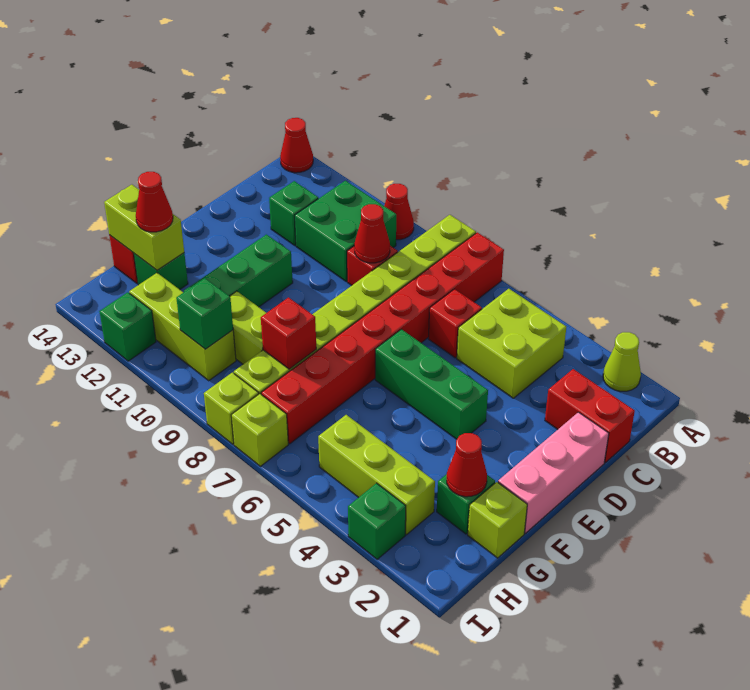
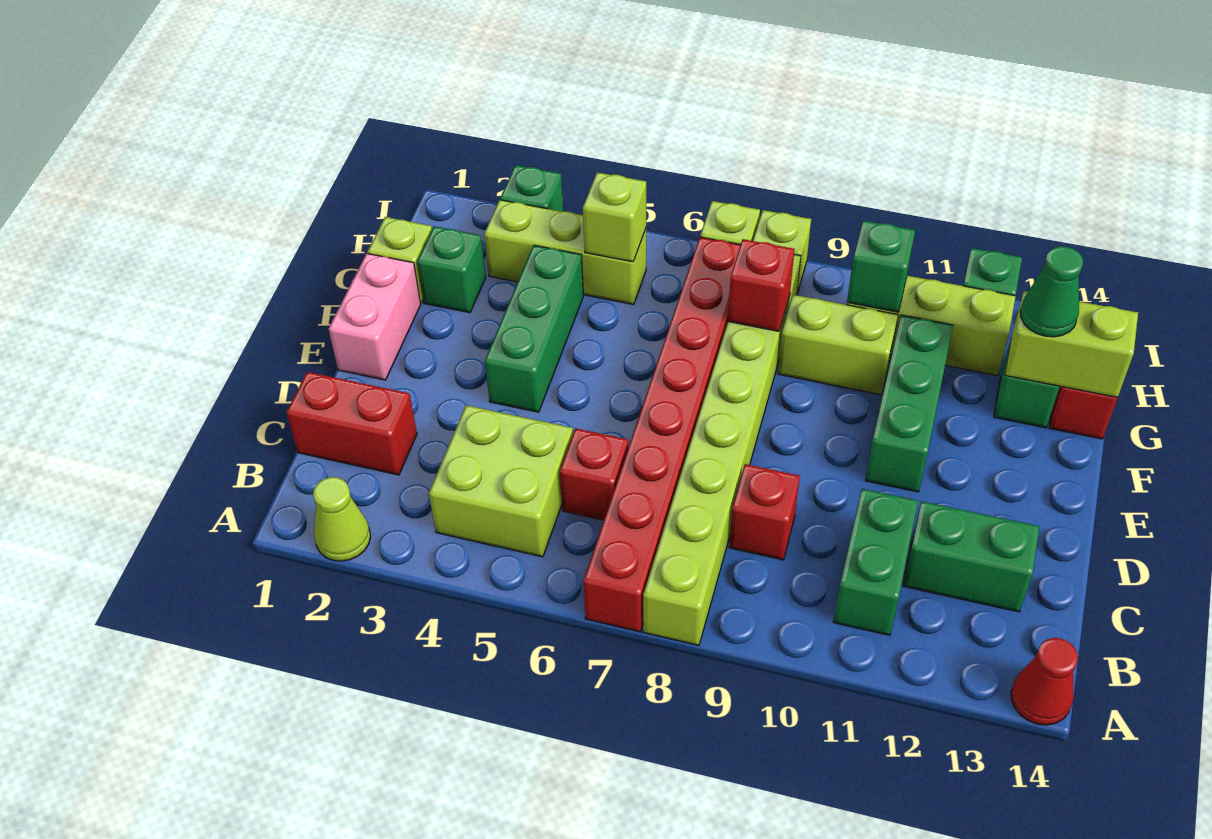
red cone A10 level 1 -> none
green brick B10:C11 level 1 -> green brick B11:C11 level 1
red cone C9 level 2 -> none
green brick C12 level 1 -> green brick C12:C13 level 1
pink brick D1:F1 level 1 -> pink brick E1:F1 level 1
green brick E4:E6 level 1 -> green brick E4:G4 level 1
red cone G2 level 2 -> none
red cone G13 level 3 -> green cone G13 level 3
none -> lime brick H5 level 2

